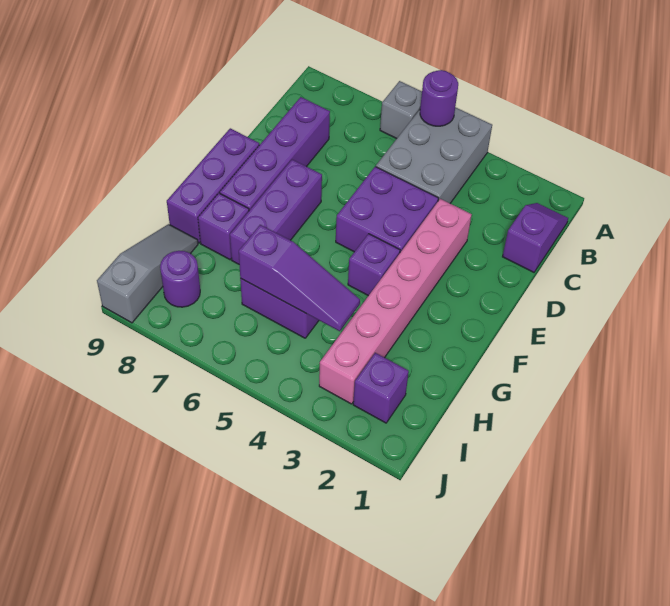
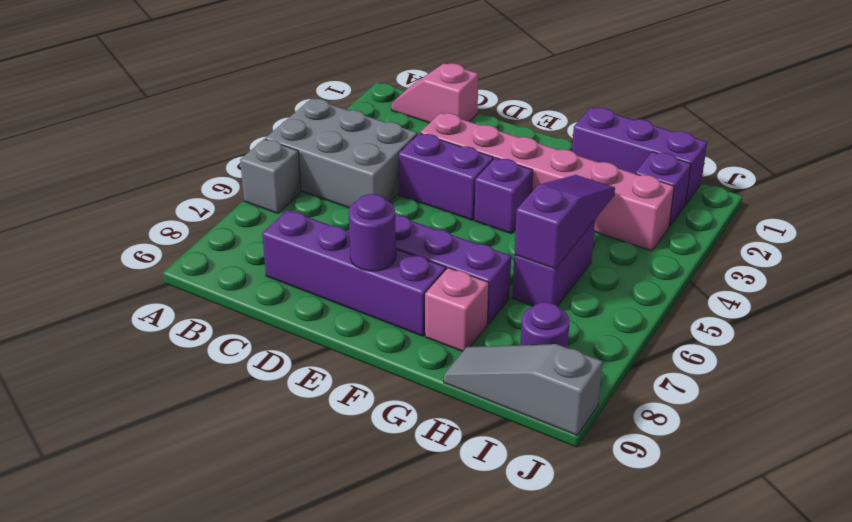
purple round brick A5 level 2 -> purple round brick E8 level 2
purple slope B1:C1 level 1 top C -> pink slope B1:C1 level 1 top C
purple brick D4:E5 level 1 -> purple brick D4:E4 level 1
purple brick E9:G9 level 1 -> purple brick G1:I1 level 1
purple brick G8 level 1 -> pink brick G8 level 1

